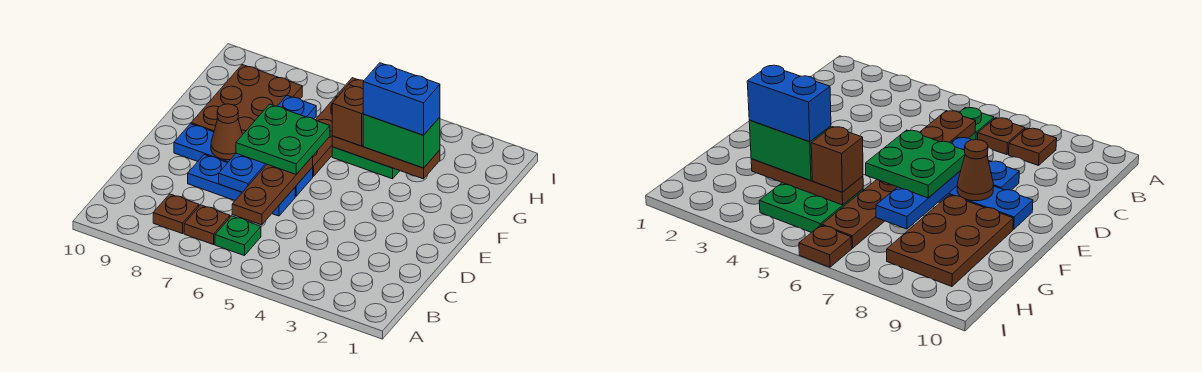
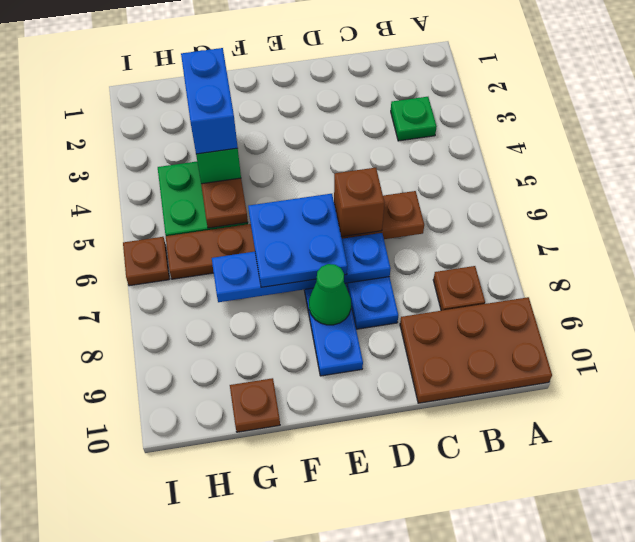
green plate B6 level 1 -> green plate B3 level 1
brown plate B7 level 1 -> brown plate G10 level 1
green plate E6:F7 level 3 -> blue plate E6:F7 level 3
brown cone E8 level 2 -> green cone E8 level 2
brown plate F8:H9 level 1 -> brown plate A9:C10 level 1
brown brick G5 level 3 -> brown brick D6 level 3

